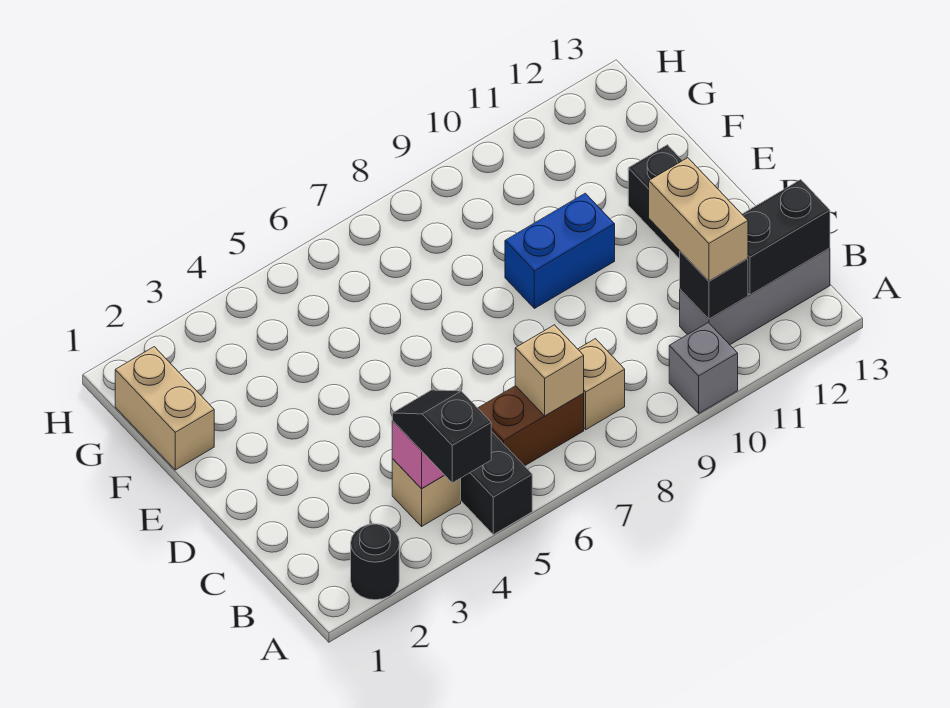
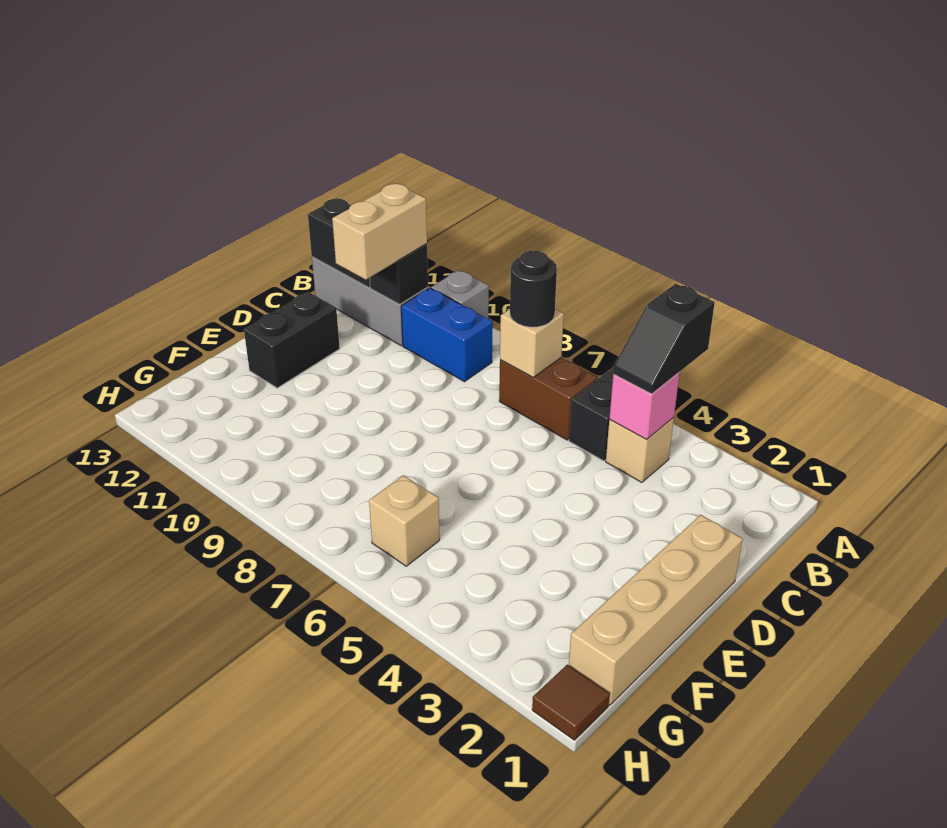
black round brick A2 level 1 -> black round brick B7 level 3
tan brick B8 level 1 -> tan brick G6 level 1
blue brick E9:E10 level 1 -> blue brick B9:B10 level 1
tan brick F1:G1 level 1 -> tan brick D1:G1 level 1
none -> brown tile H1 level 1

